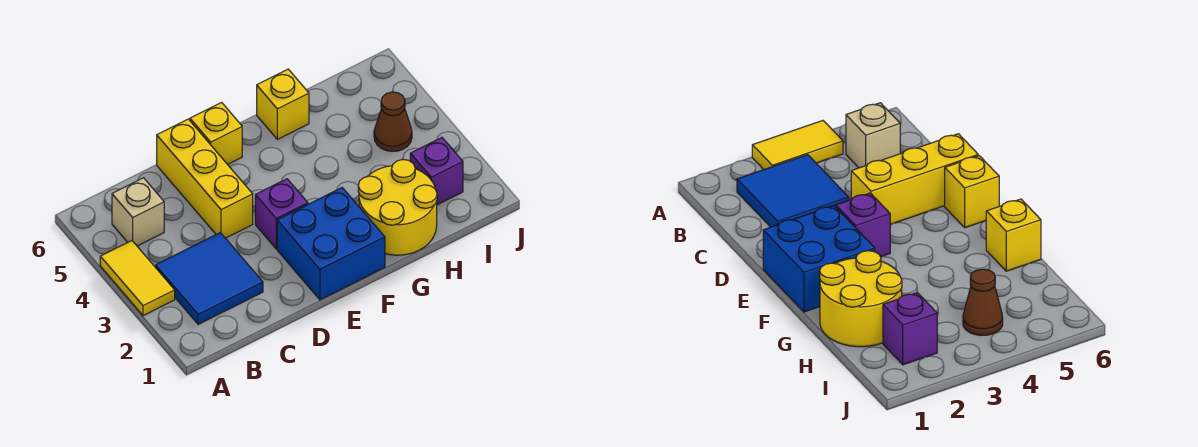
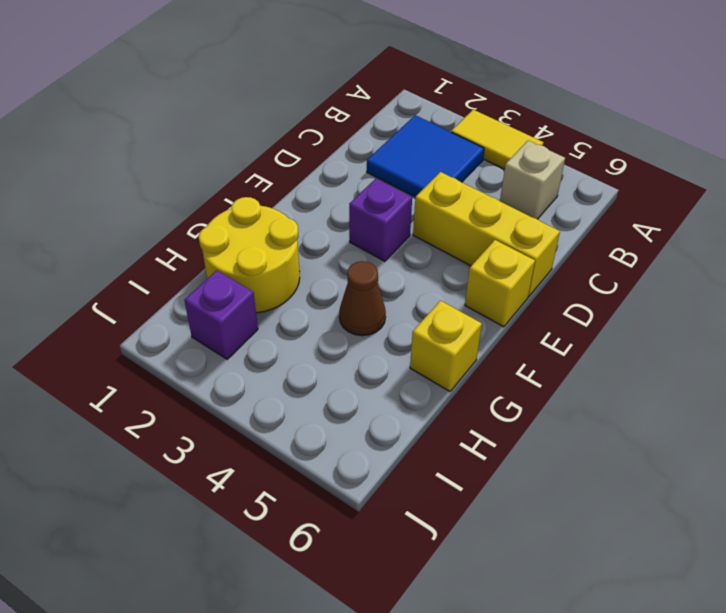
blue brick E1:F2 level 1 -> none
brown cone I4 level 1 -> brown cone G4 level 1

